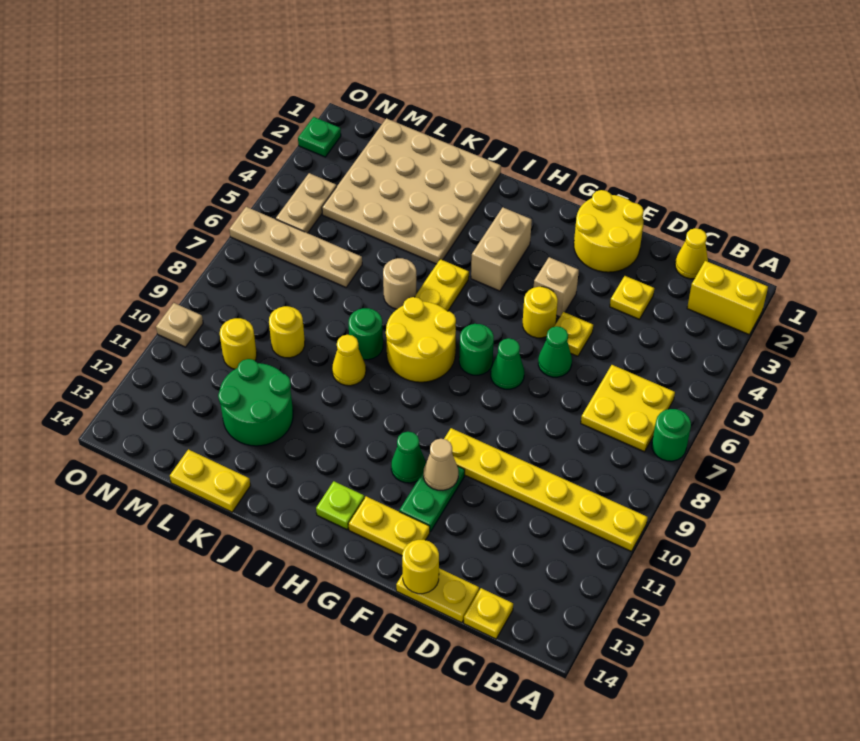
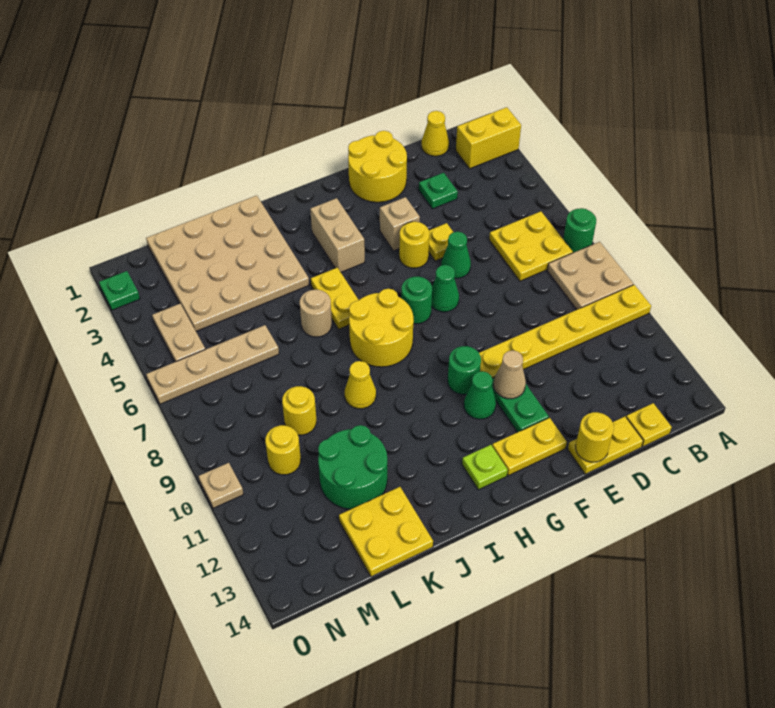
none -> tan plate A8:B9 level 1
yellow plate D3 level 1 -> green plate D3 level 1
green round brick J8 level 1 -> green round brick G10 level 1
yellow plate K14:L14 level 1 -> yellow plate K13:L14 level 1

